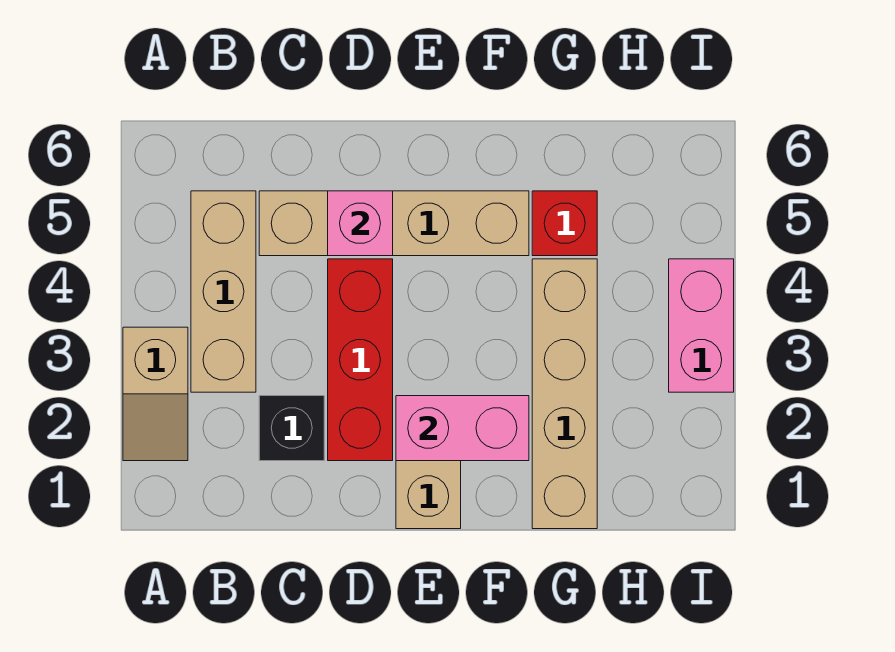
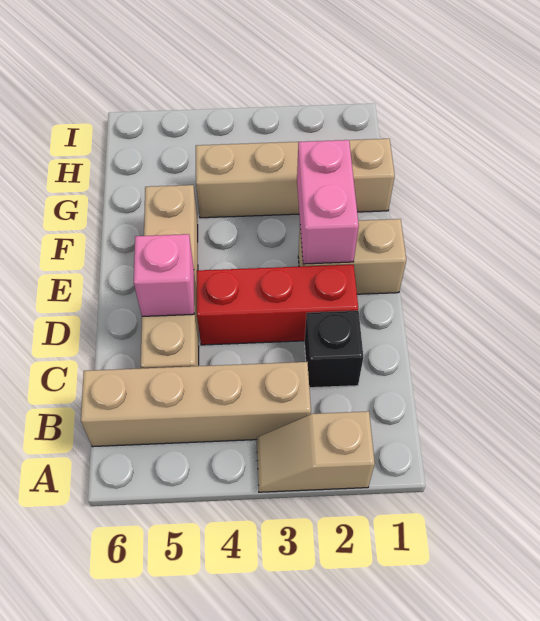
tan slope A2:A3 level 1 top 3 -> tan slope A2:A3 level 1 top 2
tan brick B3:B5 level 1 -> tan brick B3:B6 level 1
red brick G5 level 1 -> none
pink brick I3:I4 level 1 -> none

